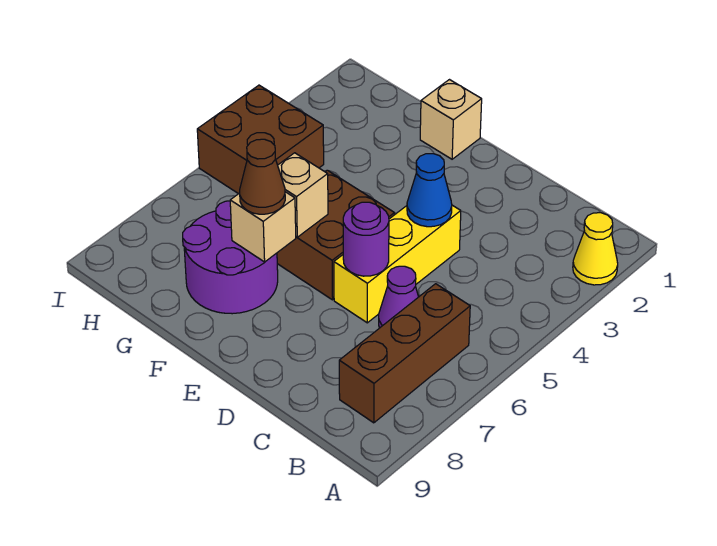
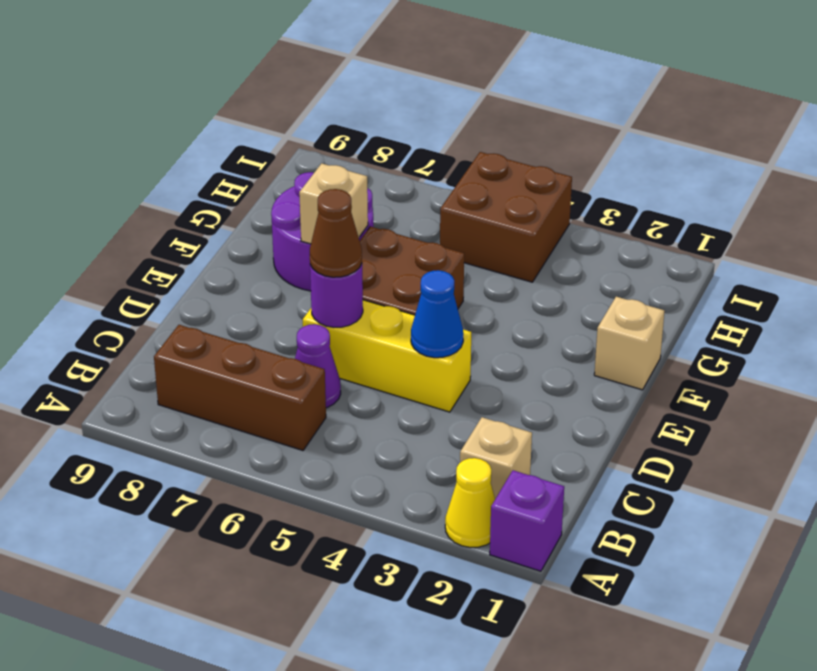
none -> purple brick A1 level 1
tan brick F6 level 2 -> tan brick B2 level 1
brown cone F7 level 3 -> brown cone D6 level 3

